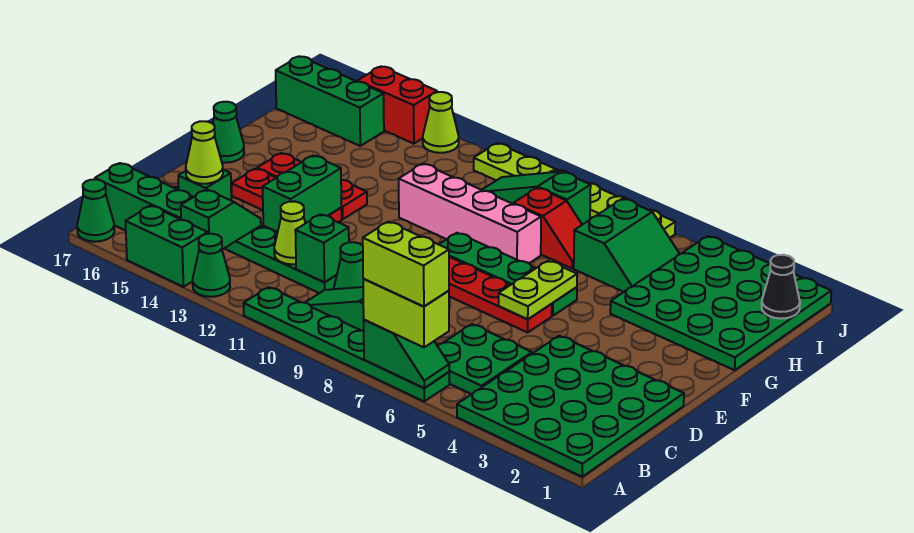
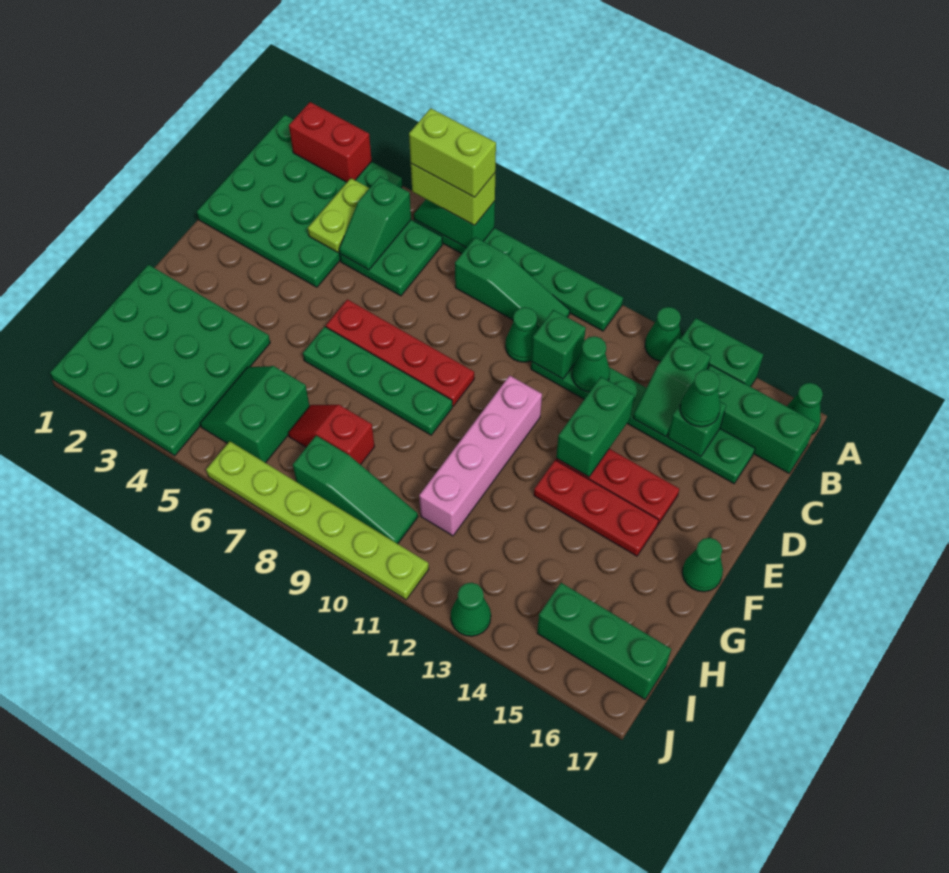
none -> green slope B5:C5 level 2 top B
lime cone C12 level 2 -> green cone C12 level 2
lime cone C15 level 3 -> green cone C15 level 3
lime plate E6:F6 level 2 -> lime plate B4:C4 level 2
pink brick G8:G11 level 1 -> pink brick E11:H11 level 1
black cone I1 level 2 -> none
lime cone J13 level 1 -> green cone J13 level 1
red brick J14:J15 level 1 -> red brick A2:A3 level 2

